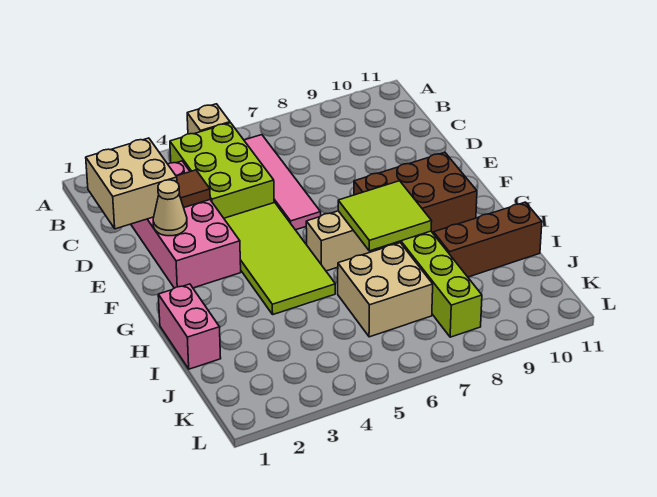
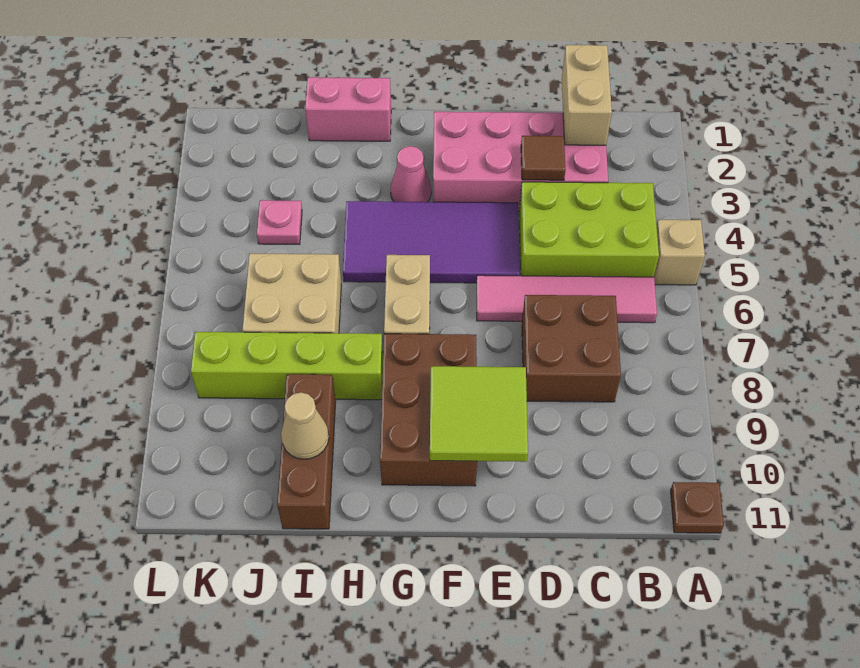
none -> brown plate A11 level 1
tan brick C1:D2 level 2 -> tan brick C1:C2 level 2
none -> brown brick C7:D8 level 1
tan cone E2 level 2 -> tan cone I10 level 2
lime tile E4:H5 level 1 -> purple tile E4:H5 level 1
none -> pink cone G3 level 1
lime tile G7:H8 level 2 -> lime tile E9:F10 level 2
none -> pink plate J4 level 1

